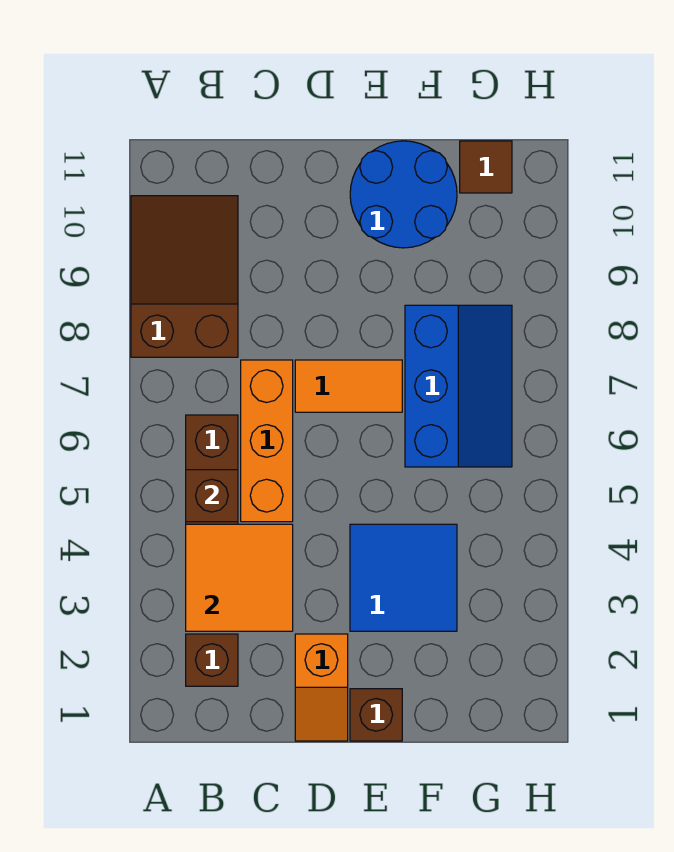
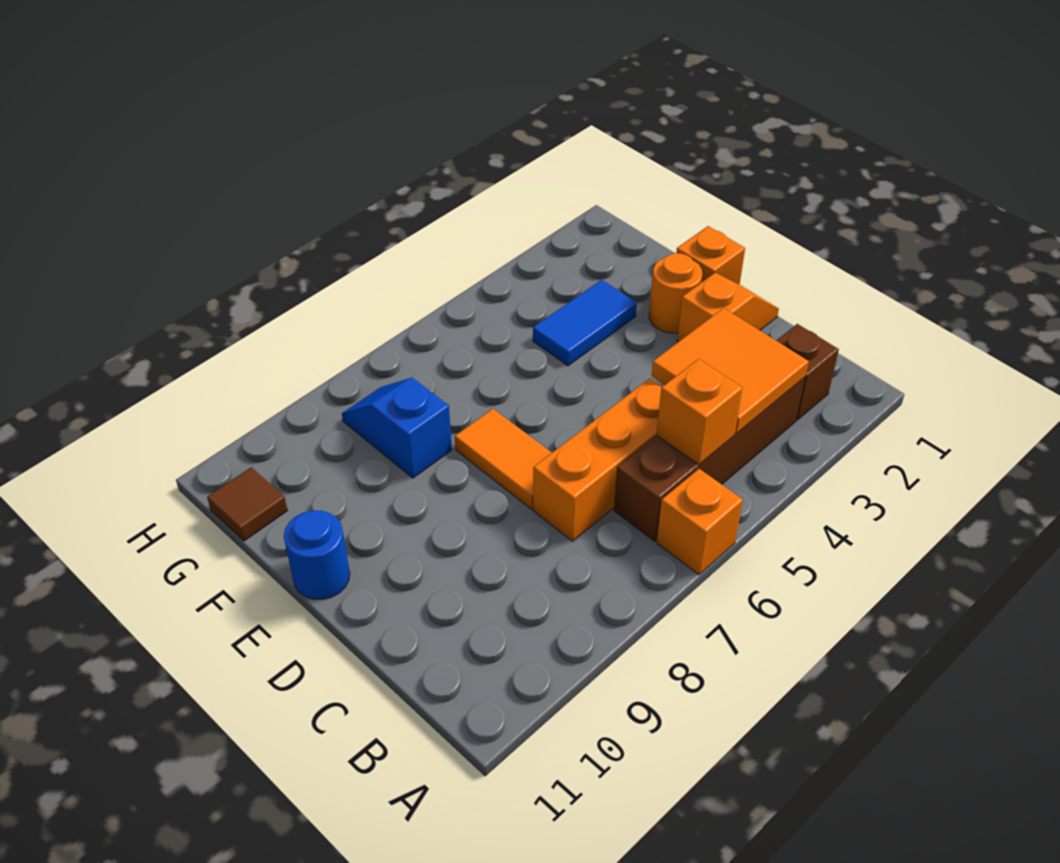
none -> orange brick A6 level 1
brown slope A8:B10 level 1 top 8 -> none
brown brick B5 level 2 -> orange brick B5 level 2
brown brick E1 level 1 -> orange brick E1 level 1
none -> orange round brick E2 level 1
blue tile E3:F4 level 1 -> blue tile F3:F4 level 1
blue round brick E10:F11 level 1 -> blue round brick E11 level 1
blue slope F6:G8 level 1 top F -> blue slope F8:G8 level 1 top F

